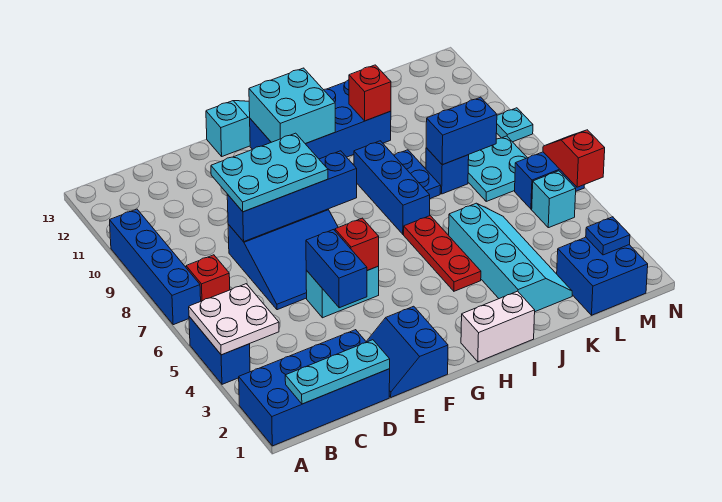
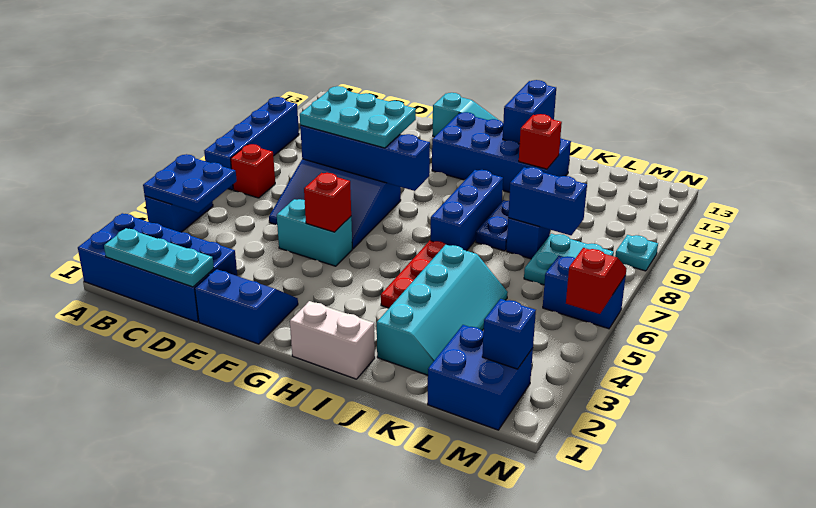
white plate A4:B5 level 2 -> blue plate A4:B5 level 2
blue slope E1:F2 level 1 top F -> blue slope E1:F2 level 1 top 1
blue brick E4:E5 level 2 -> blue brick I12:I13 level 2
cyan brick G11:H12 level 2 -> none
blue plate M2 level 2 -> blue brick M2 level 2
cyan brick M5 level 1 -> none

